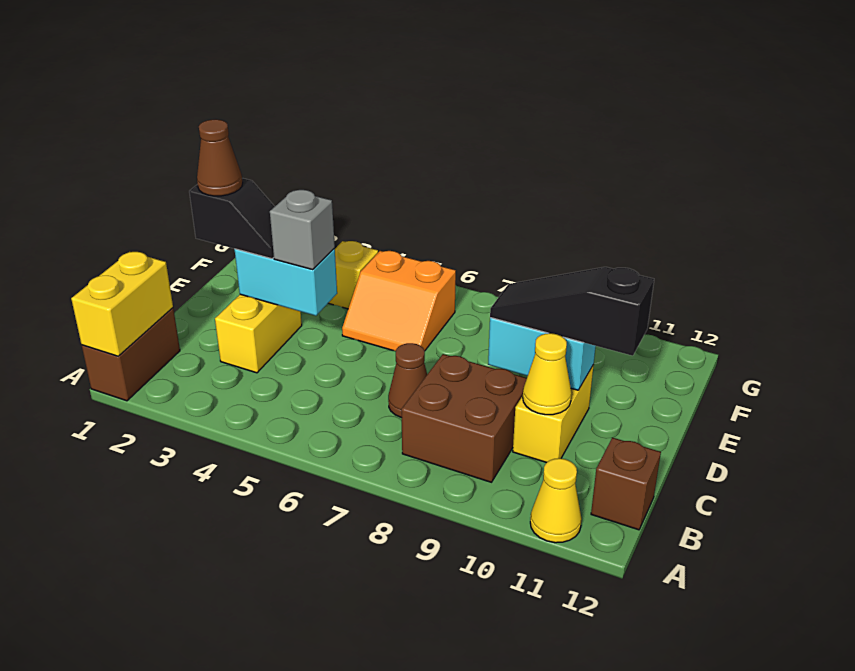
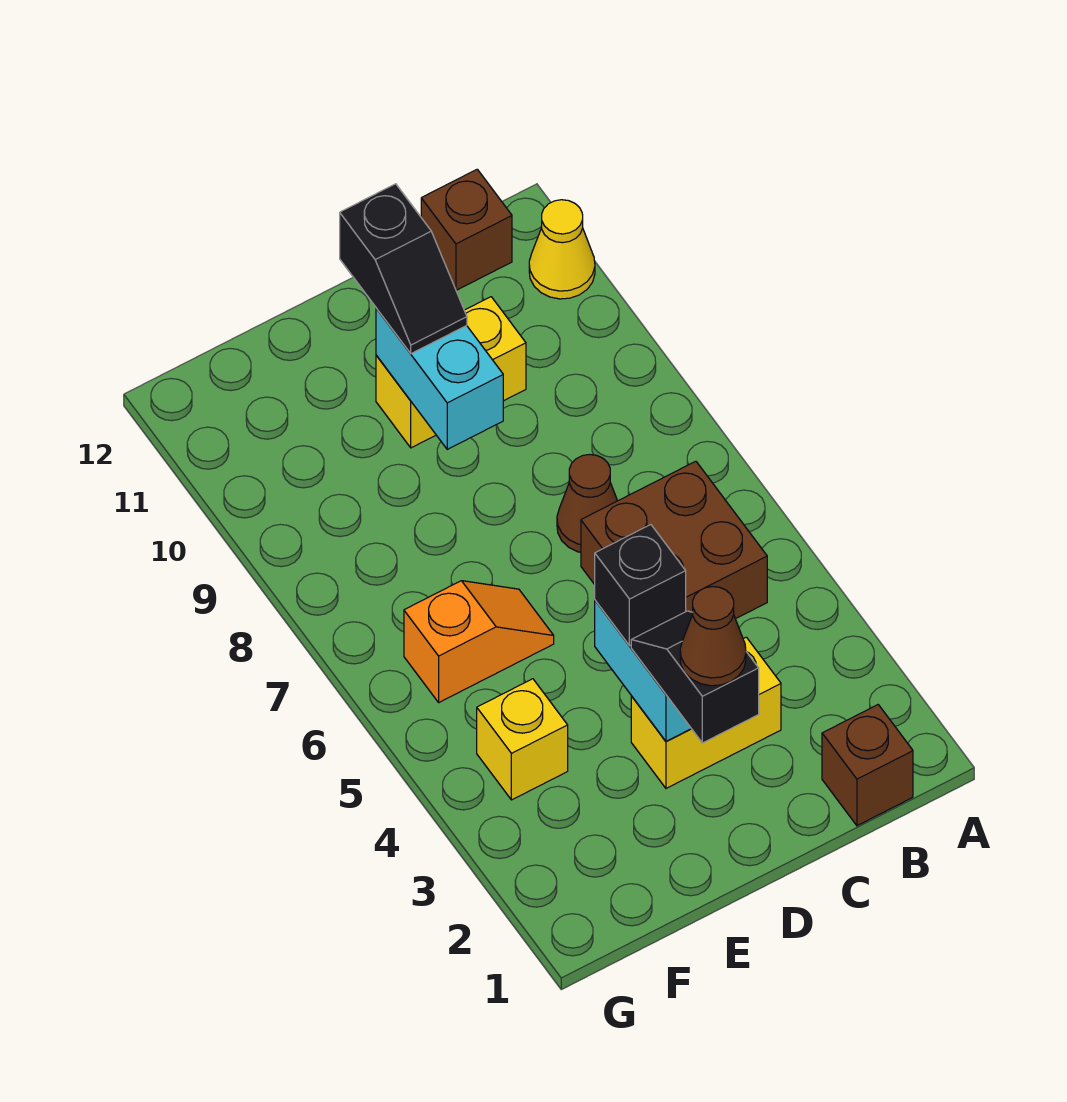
brown brick A1:B1 level 1 -> brown brick B1 level 1
yellow brick A1:B1 level 2 -> none
brown brick B8:C9 level 1 -> brown brick B5:C6 level 1
yellow cone C10 level 2 -> none
grey brick D4 level 3 -> black brick D4 level 3
black slope D9:D11 level 3 top 11 -> black slope D10:D11 level 3 top 11
orange slope E5:F6 level 1 top F -> orange slope E6:F6 level 1 top F

